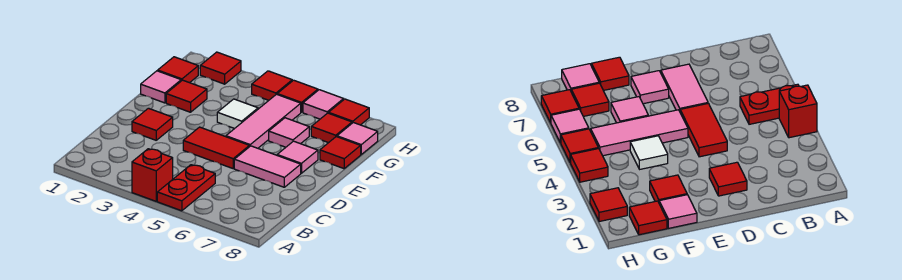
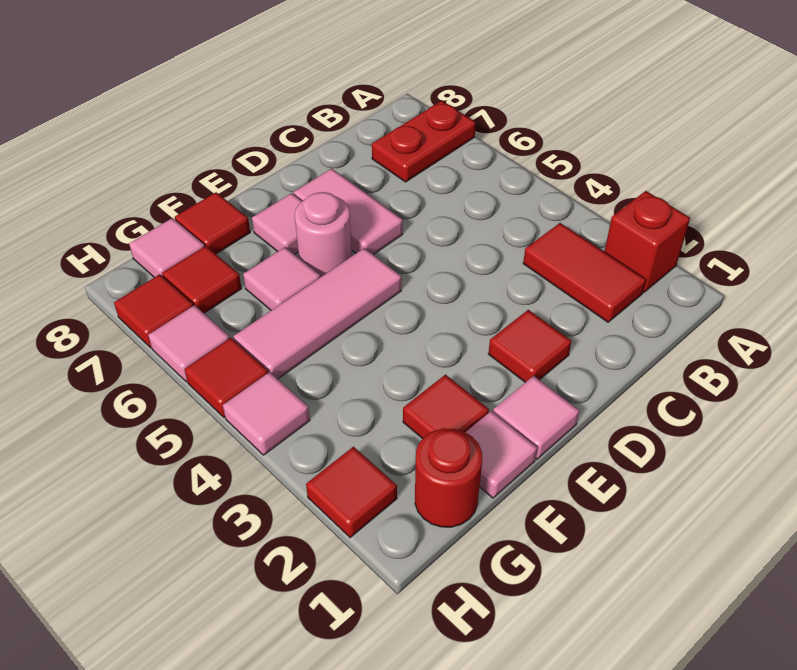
red brick A4 level 1 -> red brick A2 level 1
red plate A5:B5 level 1 -> red plate A7:B7 level 1
red tile D4:D5 level 1 -> red tile B2:B3 level 1
none -> pink tile E1 level 1
none -> pink round brick E6 level 1
white tile F4 level 1 -> none
red tile G1 level 1 -> red round brick G1 level 1
red tile H4 level 1 -> pink tile H4 level 1

